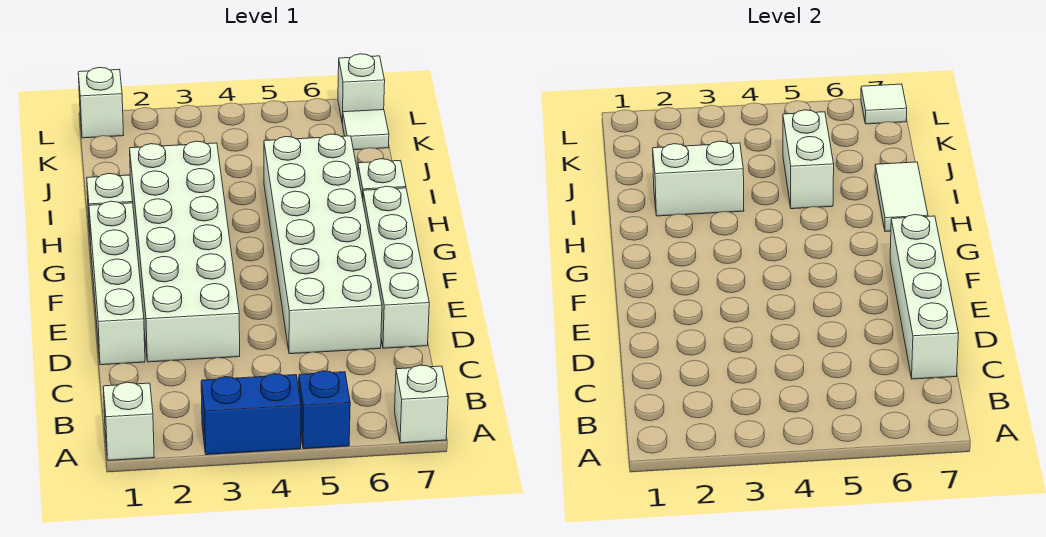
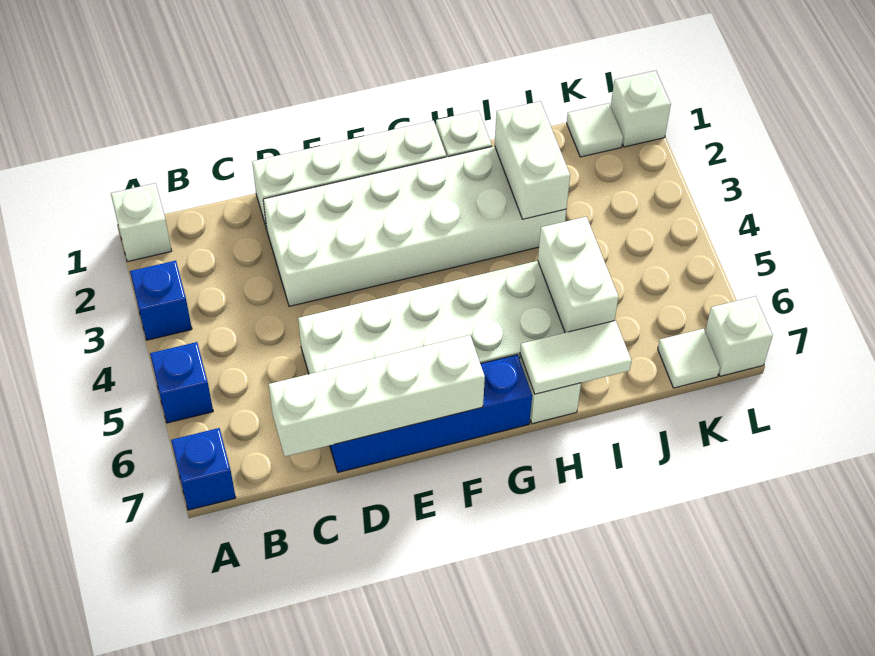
blue brick A3:A4 level 1 -> blue brick A3 level 1
white brick A7 level 1 -> blue brick A7 level 1
white brick D7:G7 level 1 -> blue brick D7:G7 level 1
white brick I5:J5 level 2 -> white brick I5:I6 level 2
white tile L7 level 2 -> white tile K1 level 1

